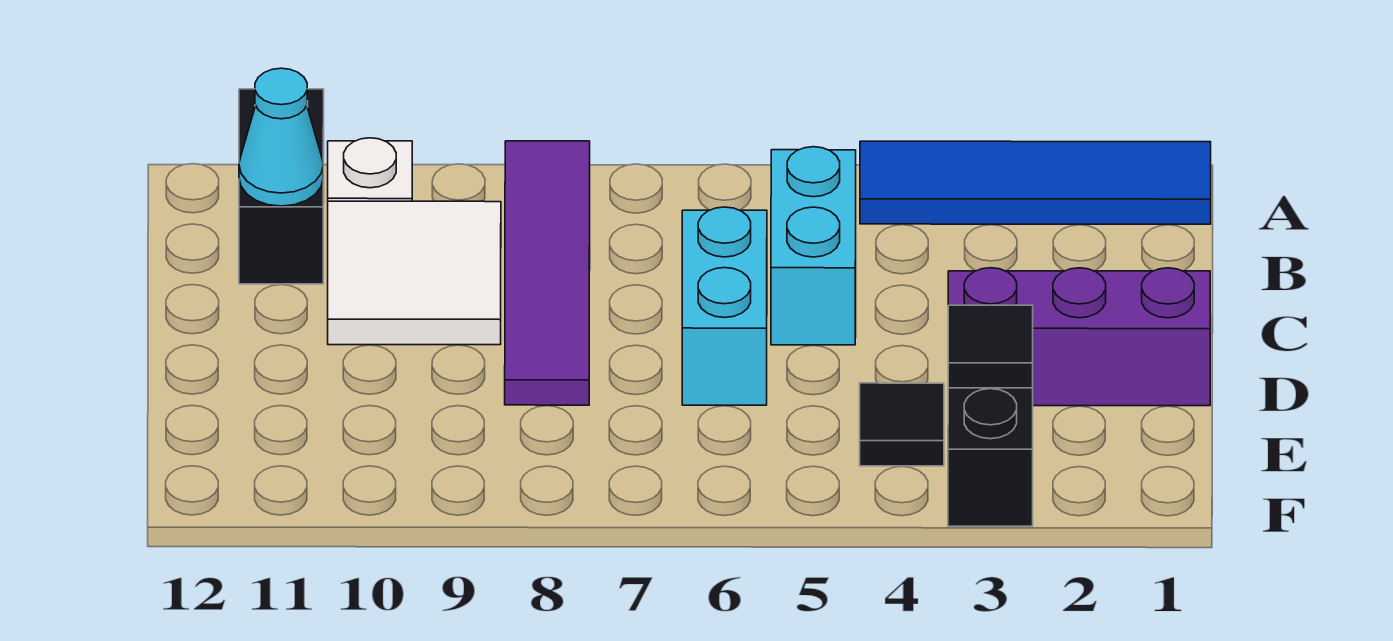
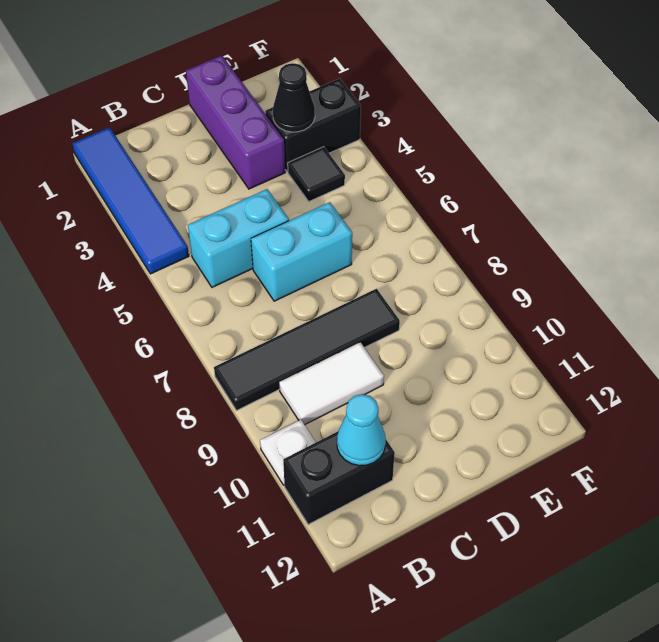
purple tile A8:D8 level 1 -> black tile A8:D8 level 1
white tile B9:C10 level 1 -> white tile B9:C9 level 1
black tile E3 level 2 -> black cone E3 level 2

